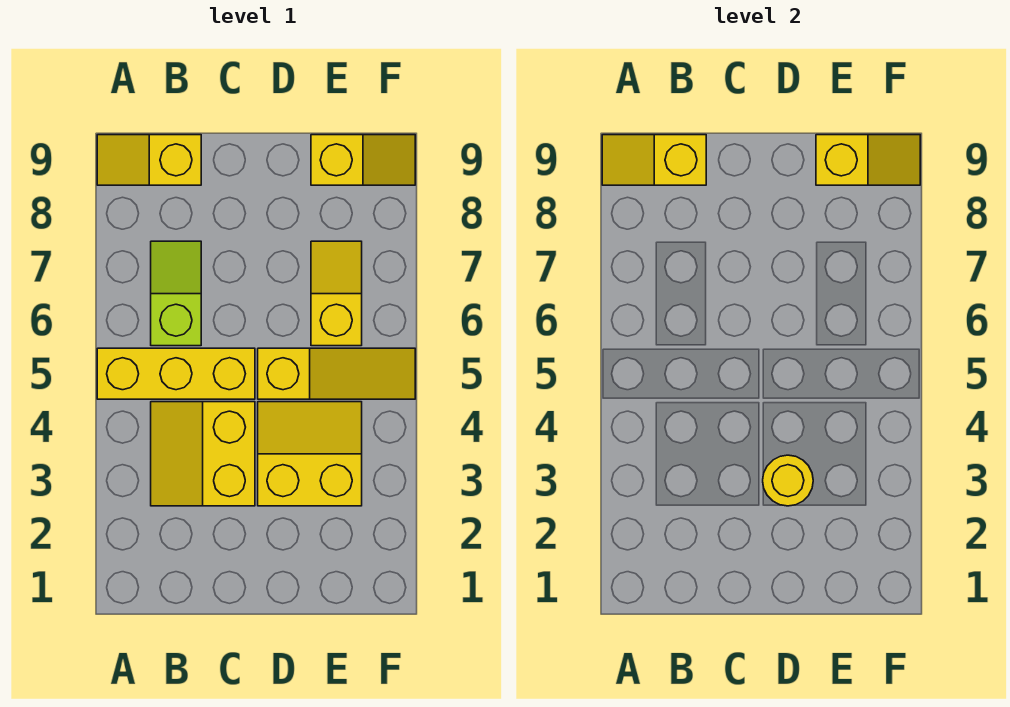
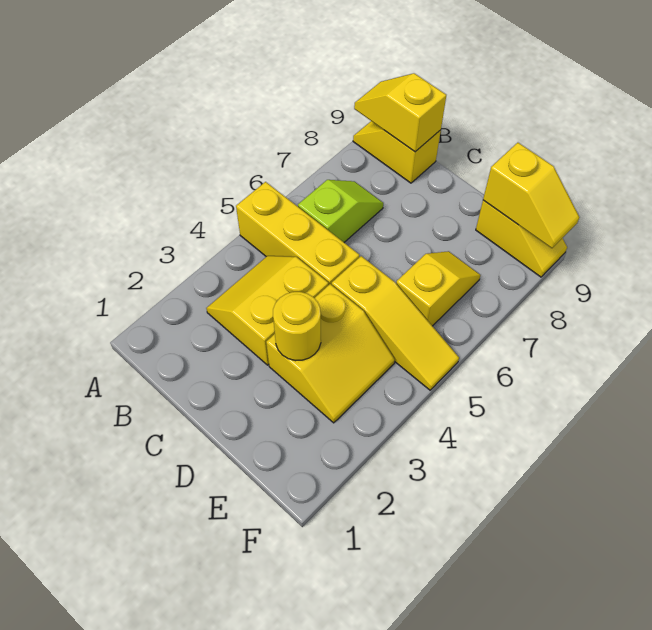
yellow slope D3:E4 level 1 top 3 -> yellow slope D3:E4 level 1 top D

